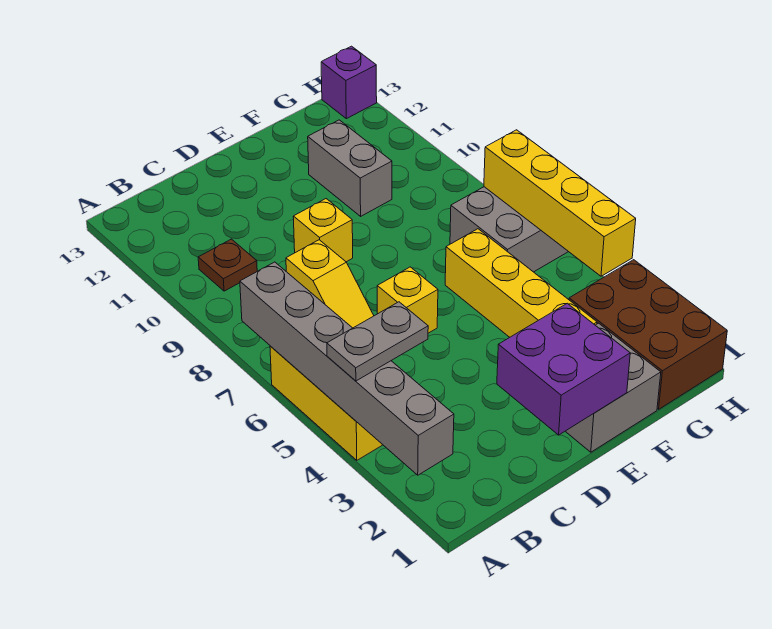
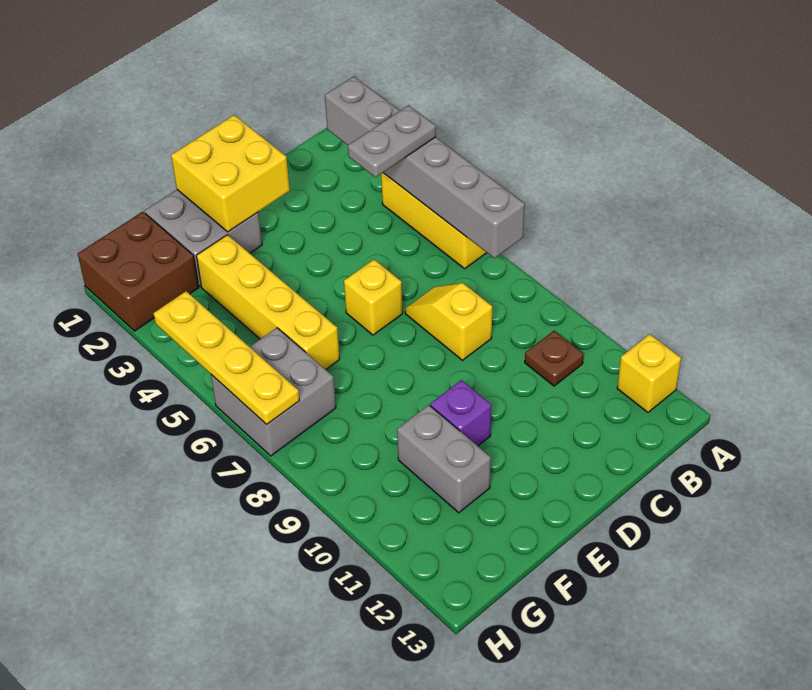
purple brick D1:E2 level 2 -> yellow brick D1:E2 level 2
yellow brick D9 level 1 -> yellow brick A12 level 1
brown brick G1:H3 level 1 -> brown brick G1:H2 level 1
yellow brick H4:H7 level 2 -> yellow plate H4:H7 level 2
purple brick H13 level 1 -> purple brick E10 level 1

